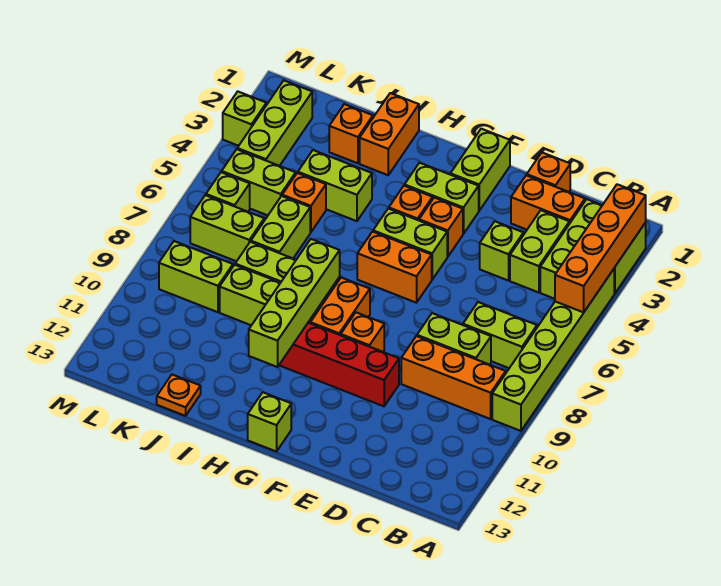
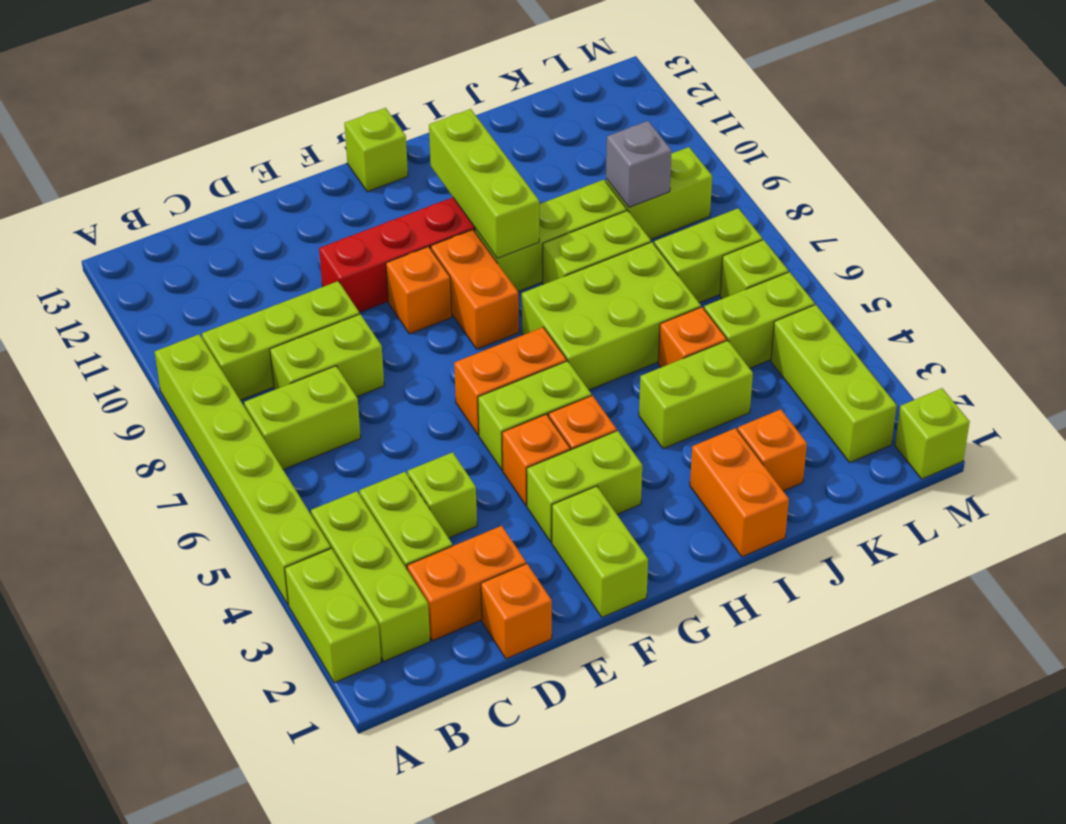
orange brick A2:A5 level 2 -> none
orange brick B9:D9 level 1 -> lime brick B9:D9 level 1
lime brick H8:H11 level 2 -> lime brick H9:H11 level 2
lime brick J6:J7 level 1 -> lime brick H6:J7 level 1
orange plate J13 level 1 -> none
none -> grey brick K9 level 2
lime brick M3 level 1 -> lime brick M1 level 1

